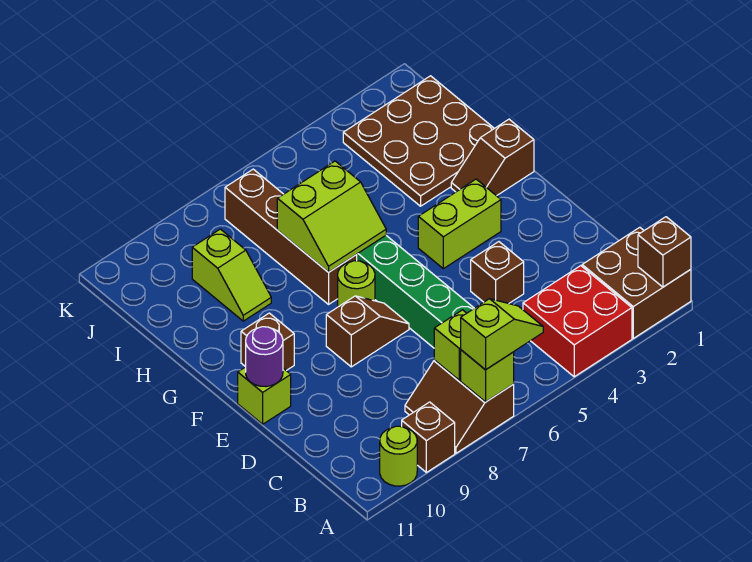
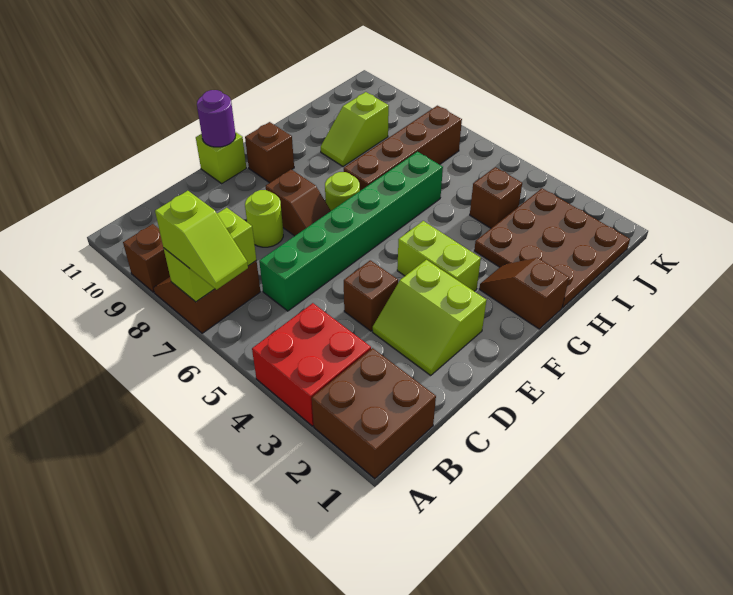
brown brick A1 level 2 -> brown brick I4 level 1
lime round brick A10 level 1 -> lime round brick D8 level 1
lime slope G6:H7 level 2 top H -> lime slope D2:E3 level 1 top E

